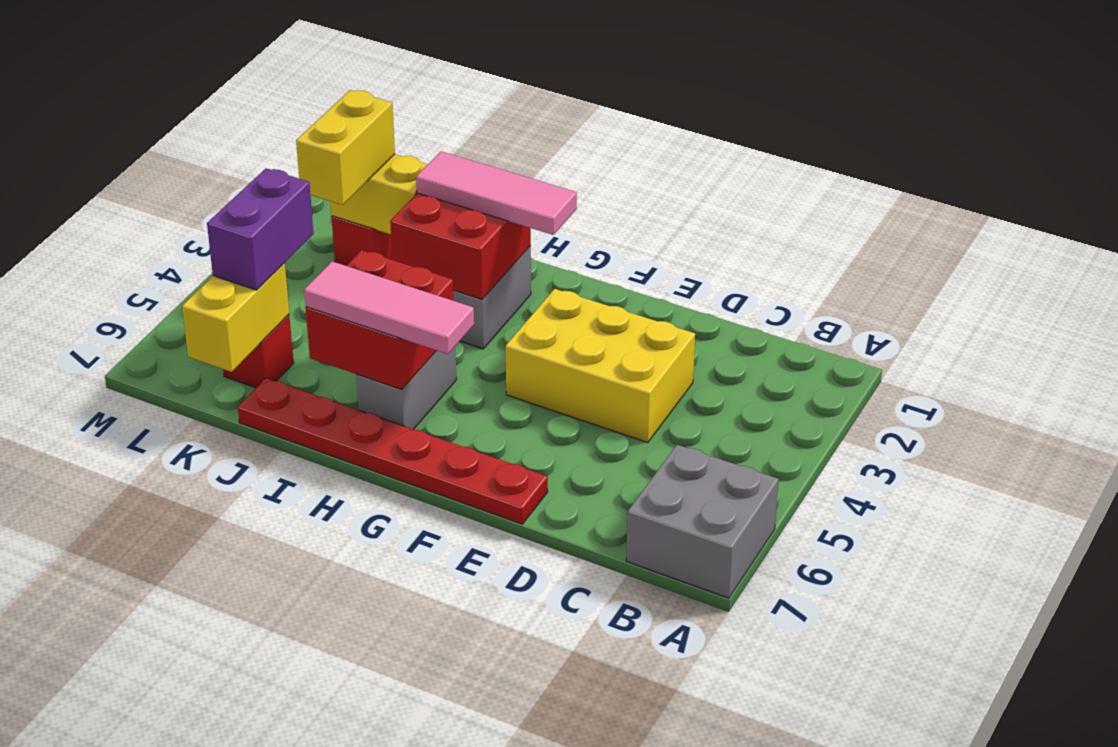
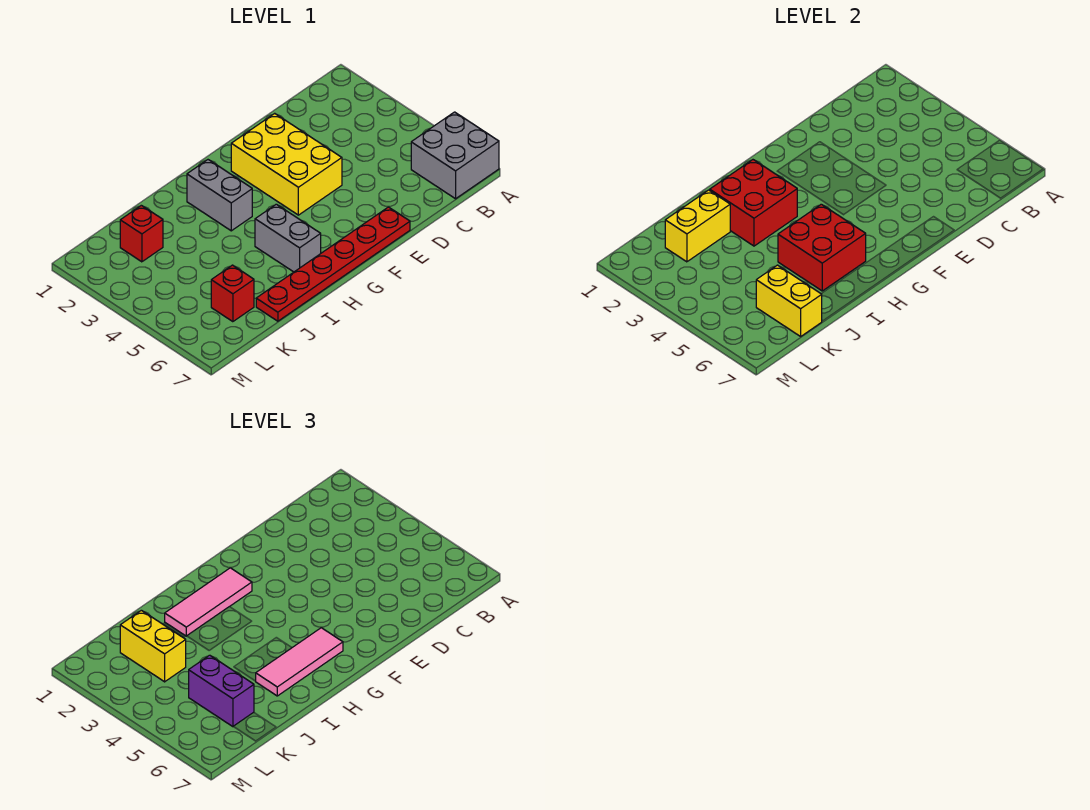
yellow brick D3:F4 level 1 -> yellow brick E2:F4 level 1

